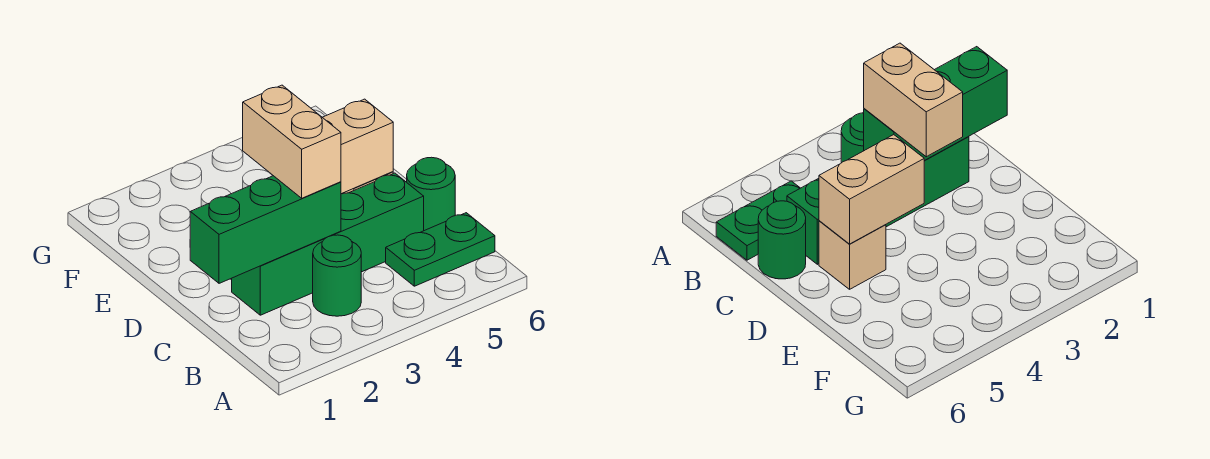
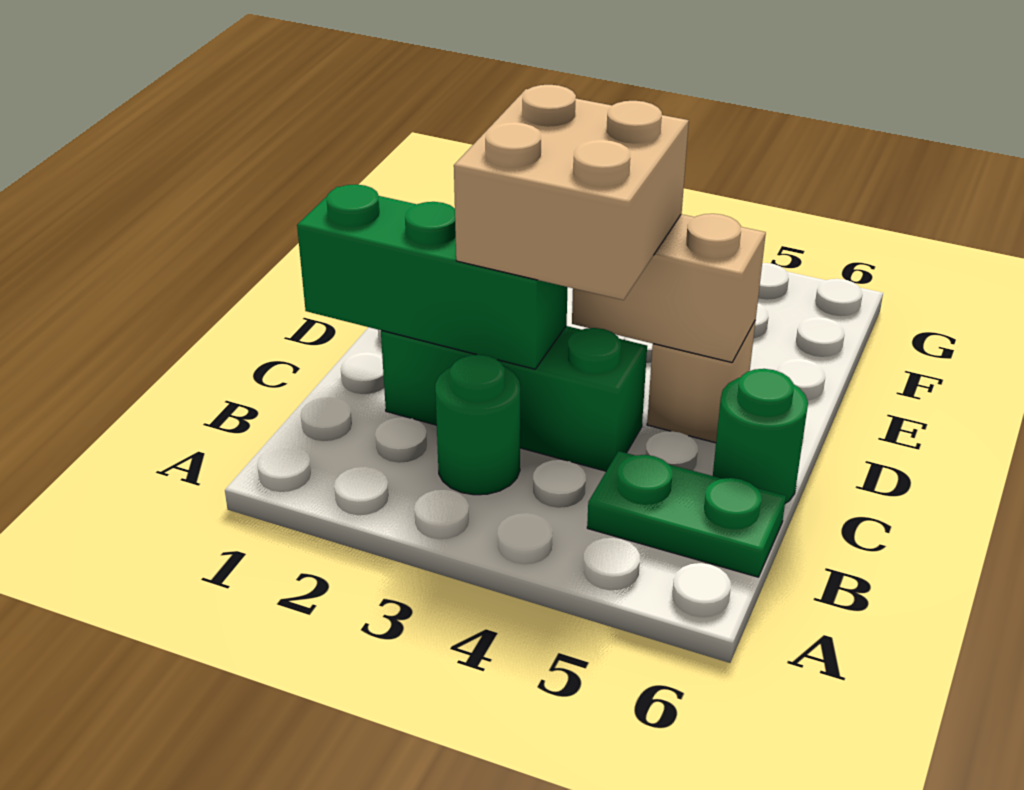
green brick C2:C5 level 1 -> green brick C2:C4 level 1
tan brick C3:D3 level 3 -> tan brick C3:D4 level 3

